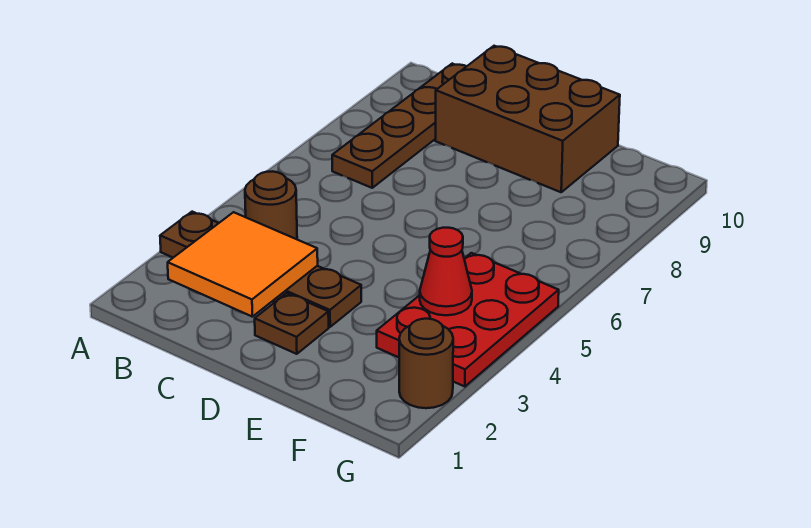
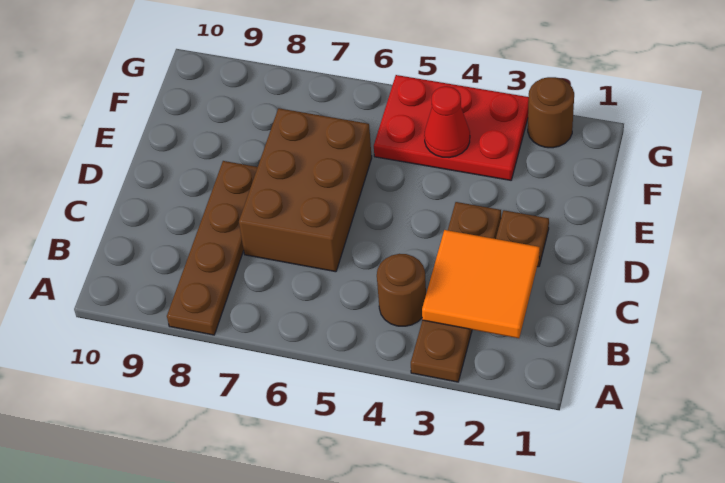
brown plate B7:B10 level 1 -> brown plate A8:D8 level 1
brown brick C9:E10 level 1 -> brown brick C6:E7 level 1

